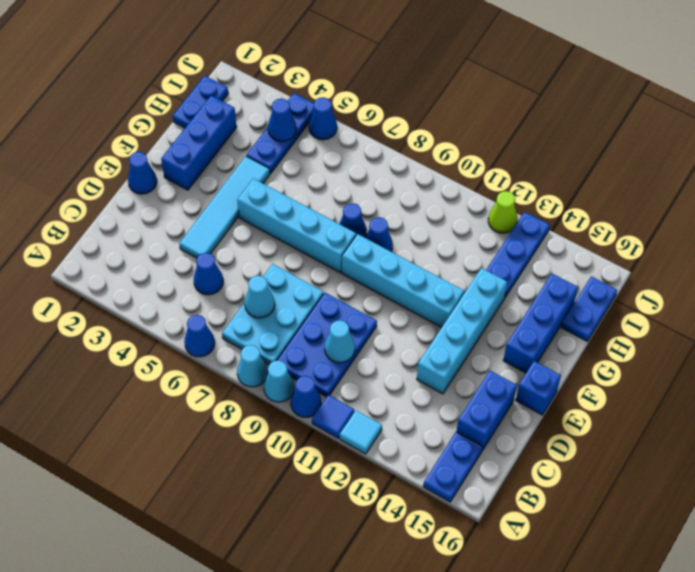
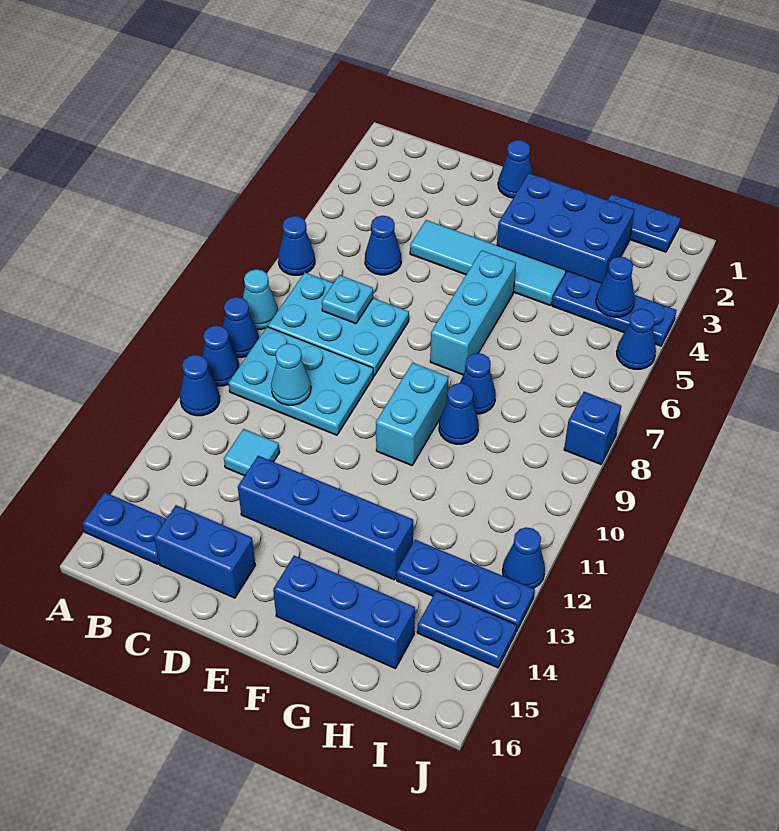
cyan cone A9 level 1 -> blue cone A9 level 1
blue tile A11 level 1 -> blue cone A11 level 1
cyan tile A12 level 1 -> cyan tile C12 level 1
blue plate B9:D10 level 1 -> cyan plate B9:D10 level 1
cyan cone C7 level 2 -> cyan plate C7 level 2
cyan brick D13:G13 level 1 -> blue brick D13:G13 level 1
blue brick E16 level 1 -> blue brick J8 level 1
blue brick F2:H2 level 1 -> blue brick F2:H3 level 1
cyan brick F5:F8 level 1 -> cyan brick F5:F7 level 1
cyan brick F9:F12 level 1 -> cyan brick F9:F10 level 1
blue plate H16:I16 level 1 -> blue plate I14:J14 level 1
lime cone J12 level 1 -> blue cone J12 level 1

